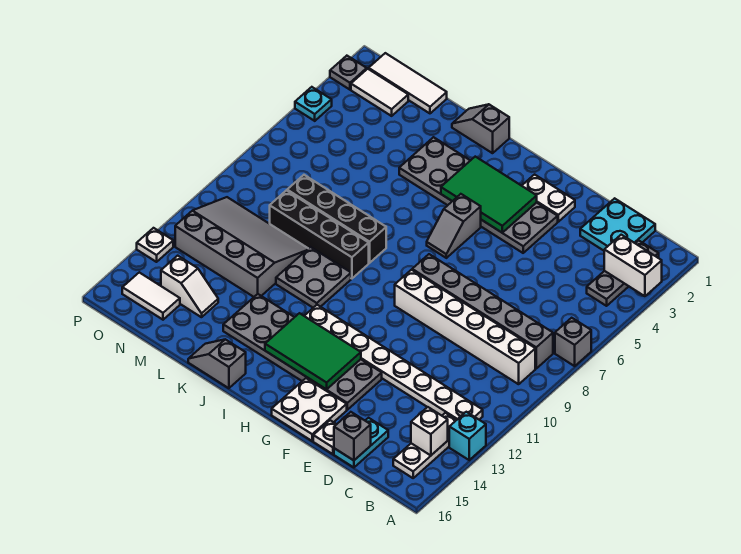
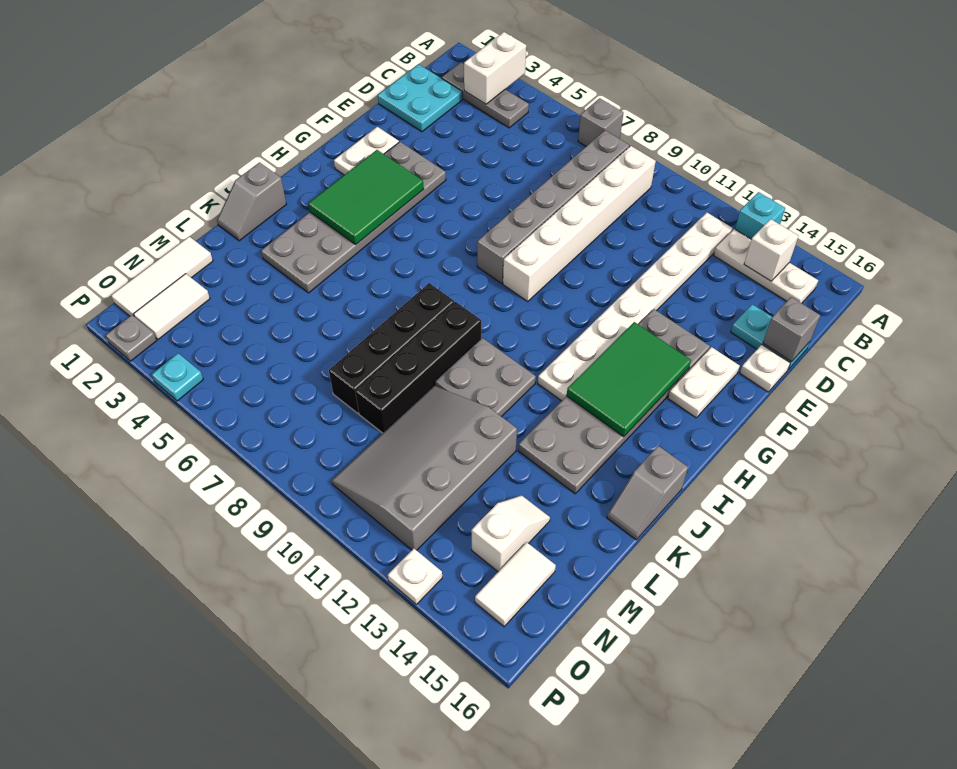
white plate F15:G16 level 1 -> white plate F15:G15 level 1
grey slope H5:H6 level 1 top 5 -> none

